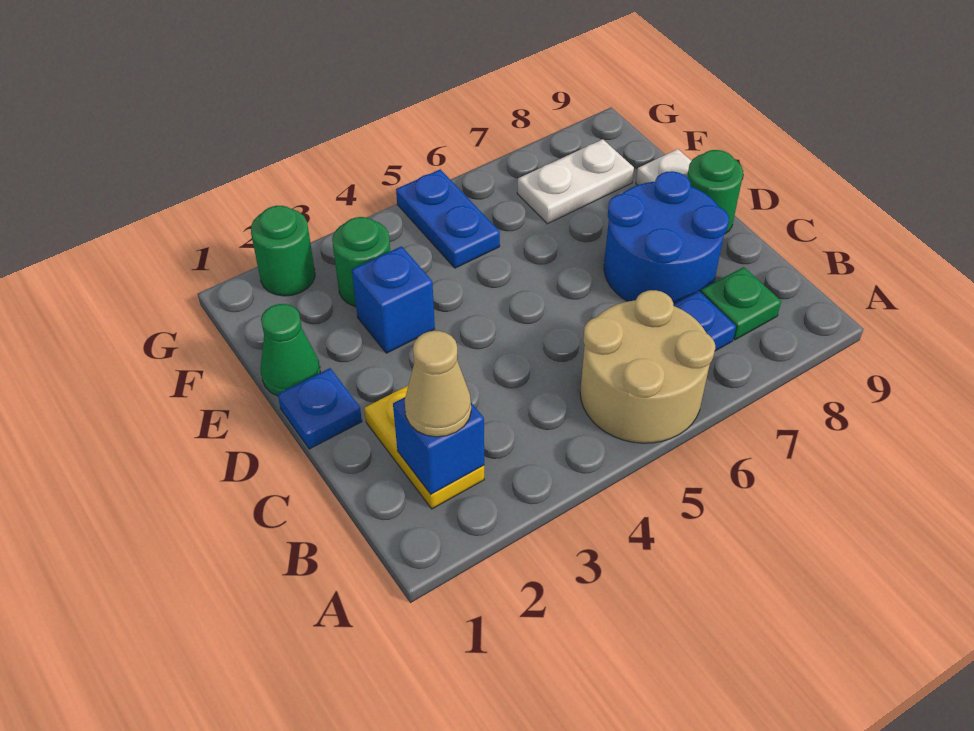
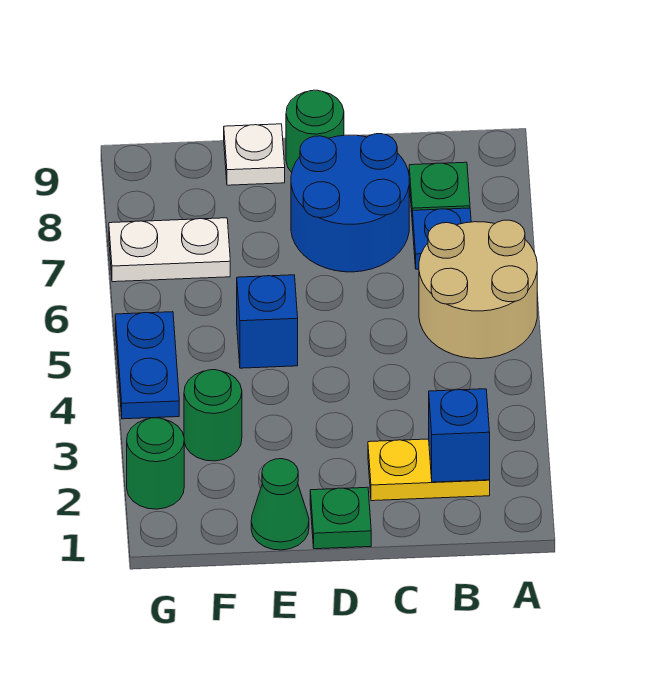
tan cone B2 level 3 -> none
blue plate D1 level 1 -> green plate D1 level 1
blue brick E3 level 1 -> blue brick E5 level 1
blue plate F5:G5 level 1 -> blue plate G4:G5 level 1
white plate F7:F8 level 1 -> white plate F7:G7 level 1

